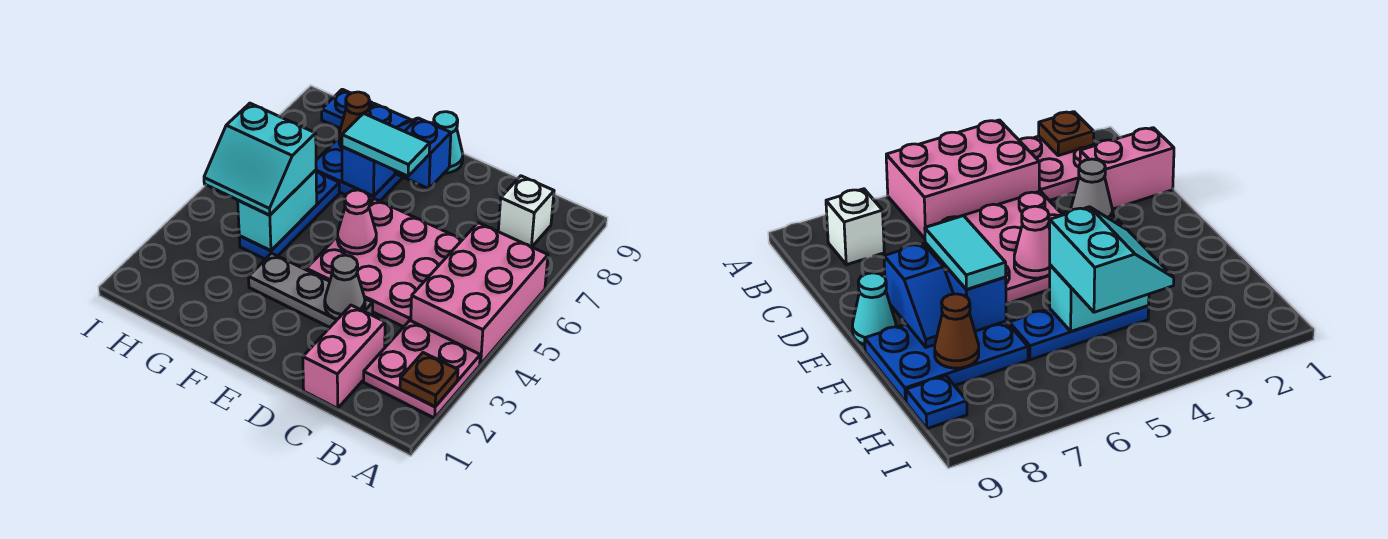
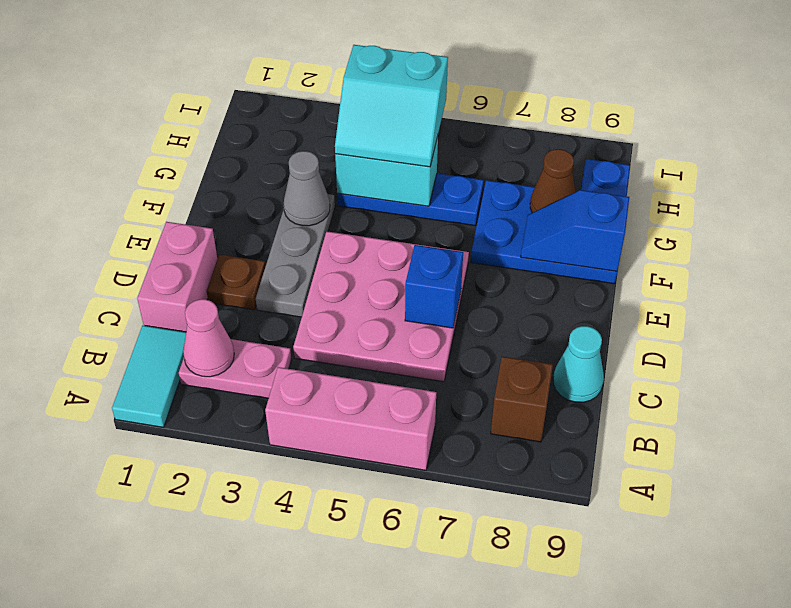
pink plate A2:B3 level 1 -> pink plate B2:B3 level 1
brown plate A2 level 2 -> brown plate D2 level 1
pink brick A4:B6 level 1 -> pink brick A4:A6 level 1
white brick B8 level 1 -> brown brick B8 level 1
pink brick C1:C2 level 1 -> pink brick C1:D1 level 1
grey cone D3 level 2 -> grey cone F3 level 2
pink cone E5 level 2 -> pink cone B2 level 2
cyan tile E7:F7 level 3 -> cyan tile A1:B1 level 1
blue slope E8:F8 level 2 top E -> blue slope F8:F9 level 2 top 9
cyan cone E9 level 1 -> cyan cone C9 level 1
blue brick F7 level 2 -> blue brick D6 level 2
cyan slope G4:H5 level 3 top 5 -> cyan slope G4:H5 level 3 top H

